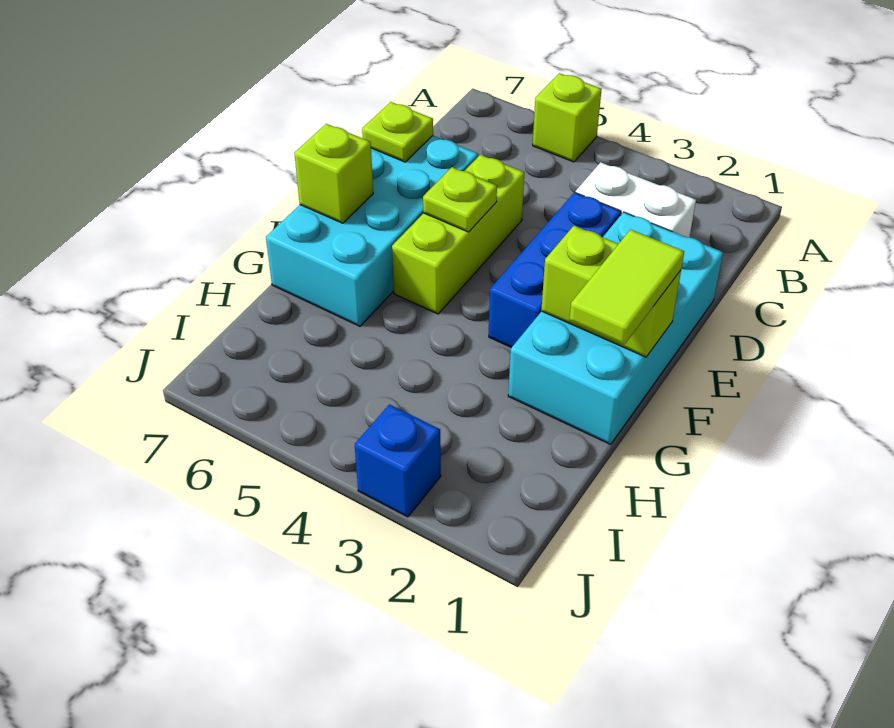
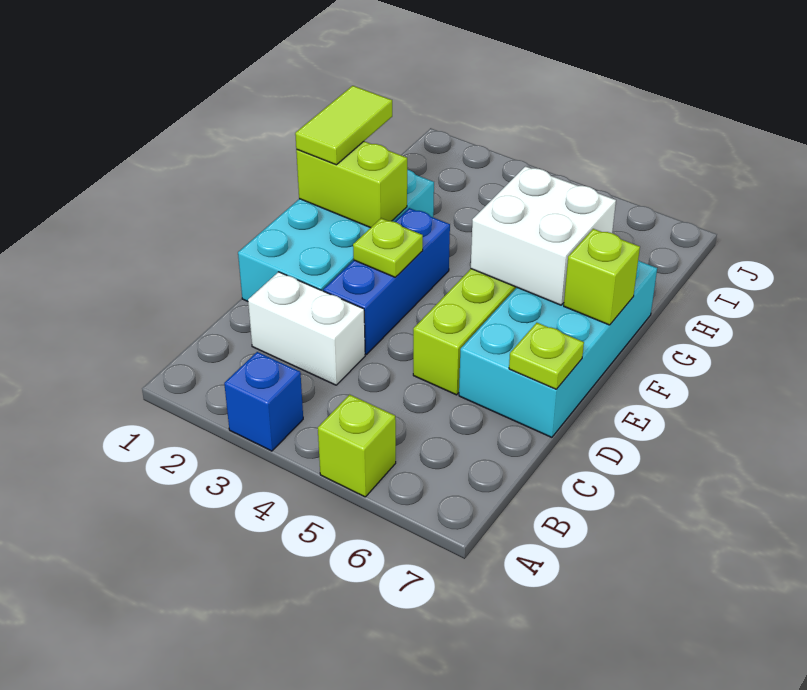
lime plate E5 level 2 -> lime plate E3 level 2
none -> white brick F5:G6 level 2
blue brick J3 level 1 -> blue brick A3 level 1

